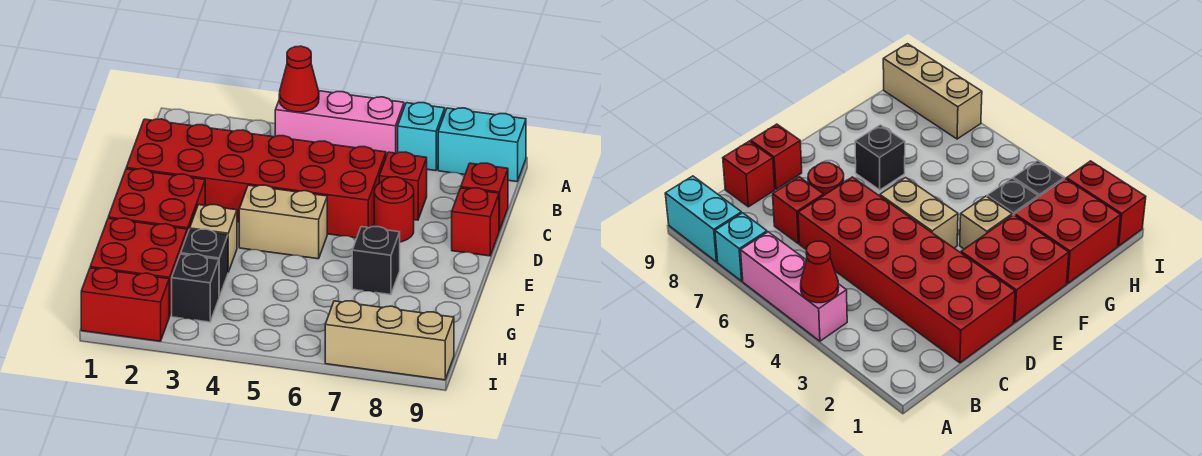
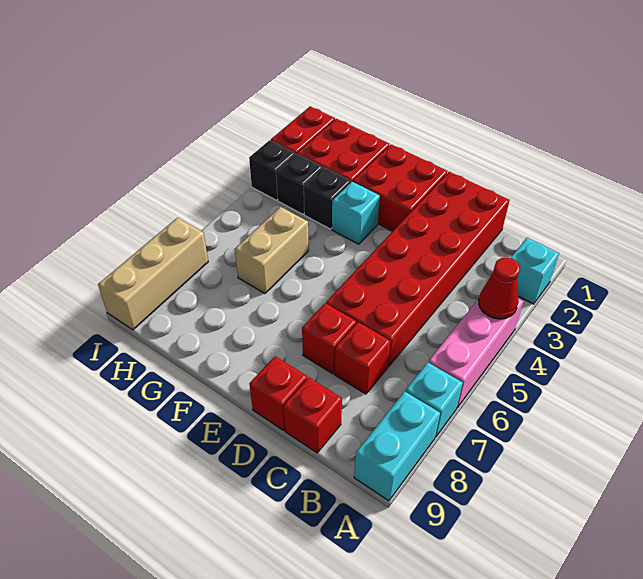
none -> cyan brick A2 level 1
red round brick D7 level 1 -> red brick D7 level 1
tan brick E4:E5 level 1 -> tan brick G5:G6 level 1
tan brick F3 level 1 -> cyan brick F3 level 1
black brick F7 level 1 -> black brick I3 level 1

